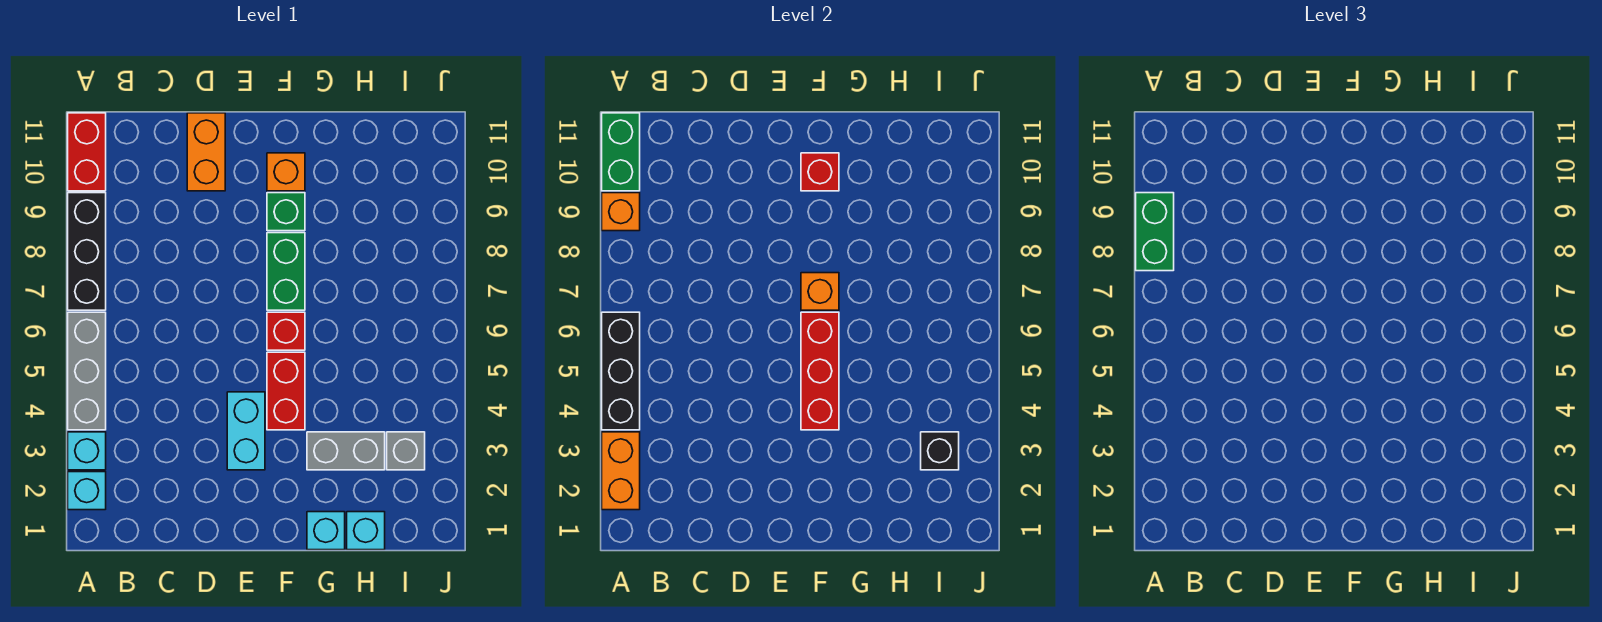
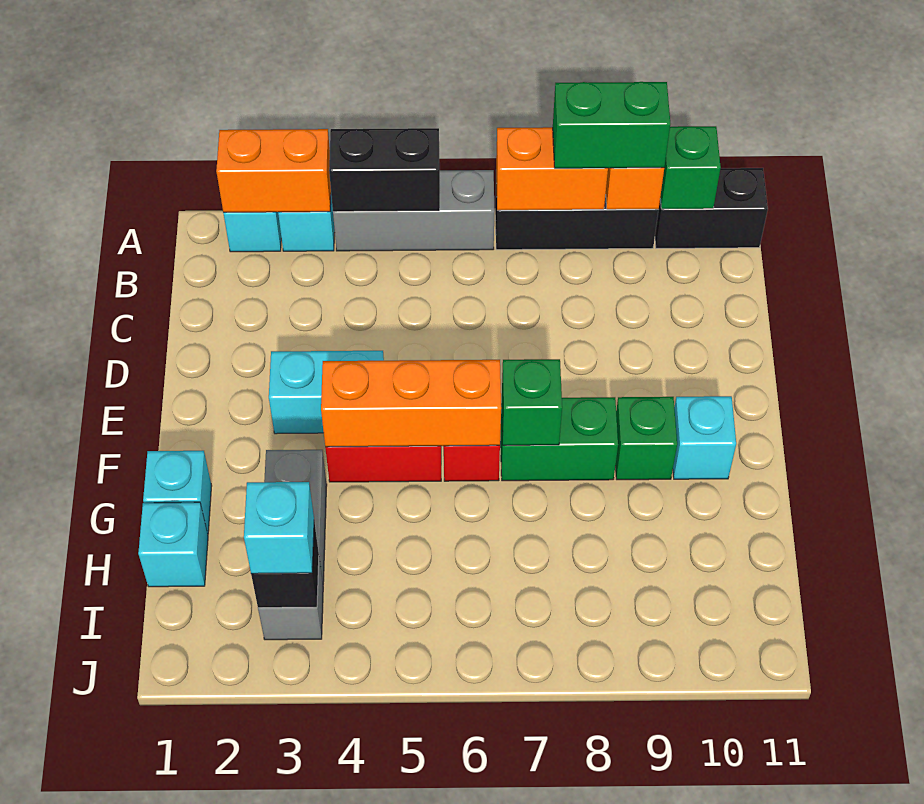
black brick A4:A6 level 2 -> black brick A4:A5 level 2
red brick A10:A11 level 1 -> black brick A10:A11 level 1
green brick A10:A11 level 2 -> green brick A10 level 2
orange brick D10:D11 level 1 -> orange brick A7:A8 level 2
red brick F4:F6 level 2 -> orange brick F4:F6 level 2
orange brick F7 level 2 -> green brick F7 level 2
orange brick F10 level 1 -> cyan brick F10 level 1
red brick F10 level 2 -> none
none -> cyan brick I3 level 3

